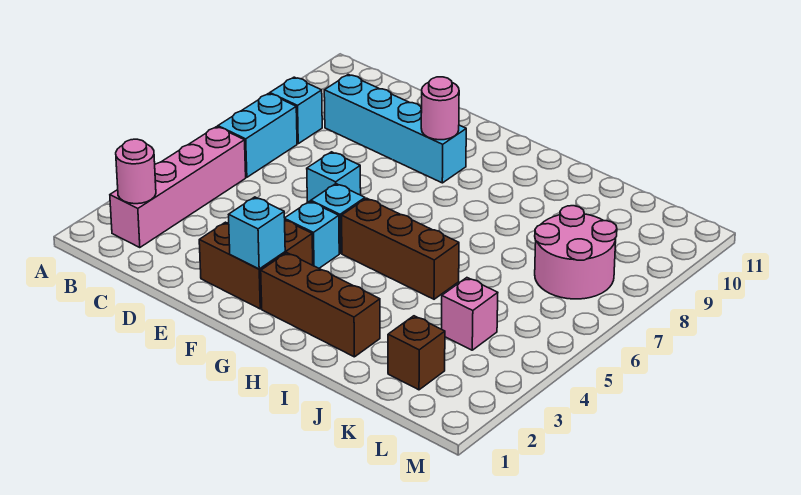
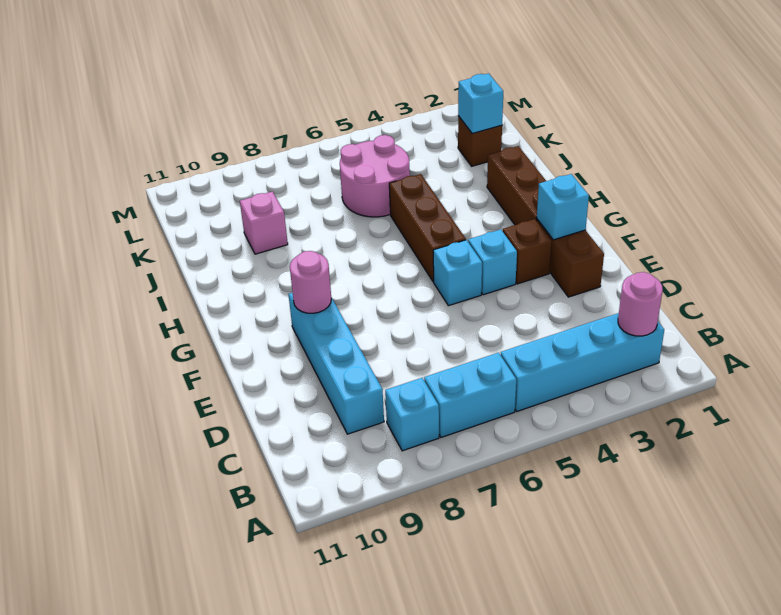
pink brick B2:B5 level 1 -> cyan brick B2:B5 level 1
cyan brick E6 level 1 -> cyan brick K2 level 2
pink brick K4 level 1 -> pink brick J9 level 1
pink round brick K7:L8 level 1 -> pink round brick J5:K6 level 1

